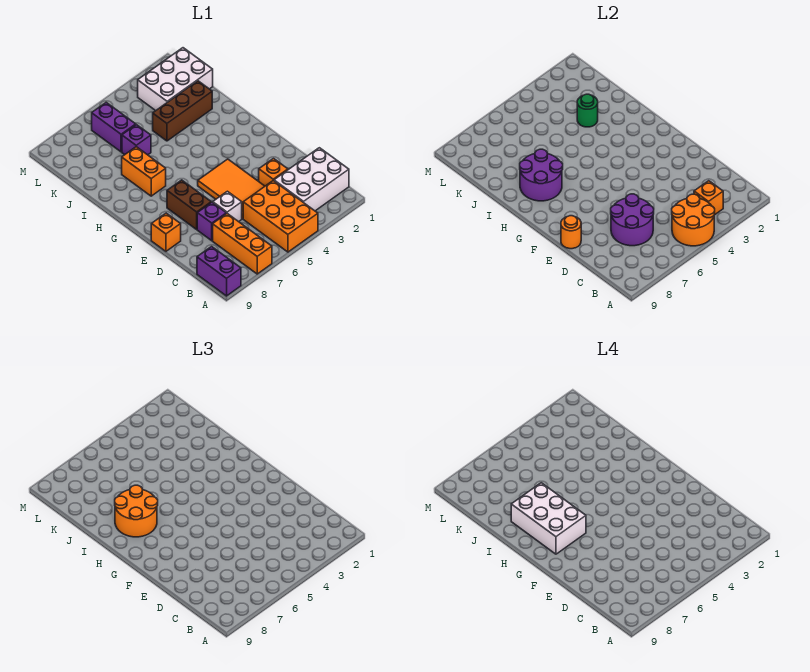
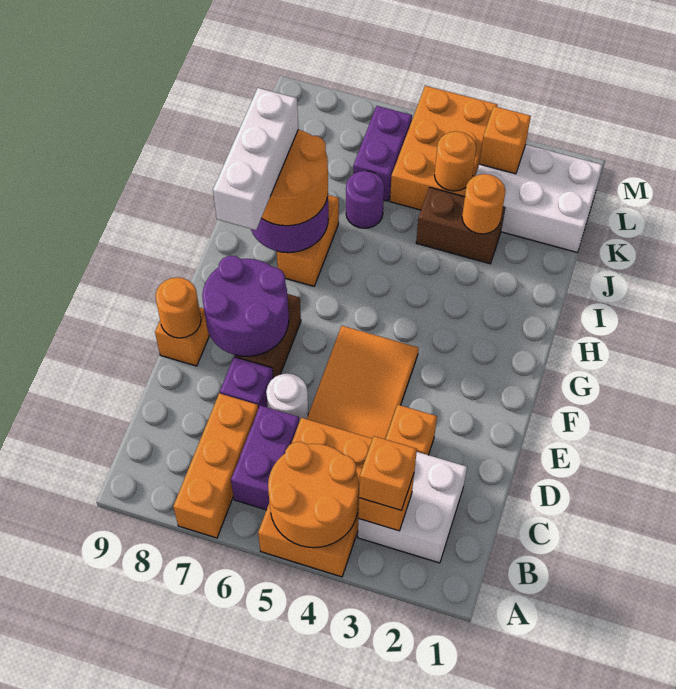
purple brick A9:B9 level 1 -> purple brick B6:C6 level 1
white brick B1:C3 level 1 -> white brick B2:C3 level 1
none -> orange brick B3 level 3
purple round brick C6:D7 level 2 -> purple round brick E7:F8 level 2
white brick D6 level 1 -> white round brick D6 level 1
white brick G7:I8 level 4 -> white brick G8:I8 level 4
brown brick J2:J4 level 1 -> brown brick J3:J4 level 1
green round brick J3 level 2 -> orange round brick J3 level 2
purple brick J6 level 1 -> purple round brick J6 level 1
none -> orange brick K4:M5 level 1
none -> orange round brick K4 level 2
none -> orange brick L3 level 2

